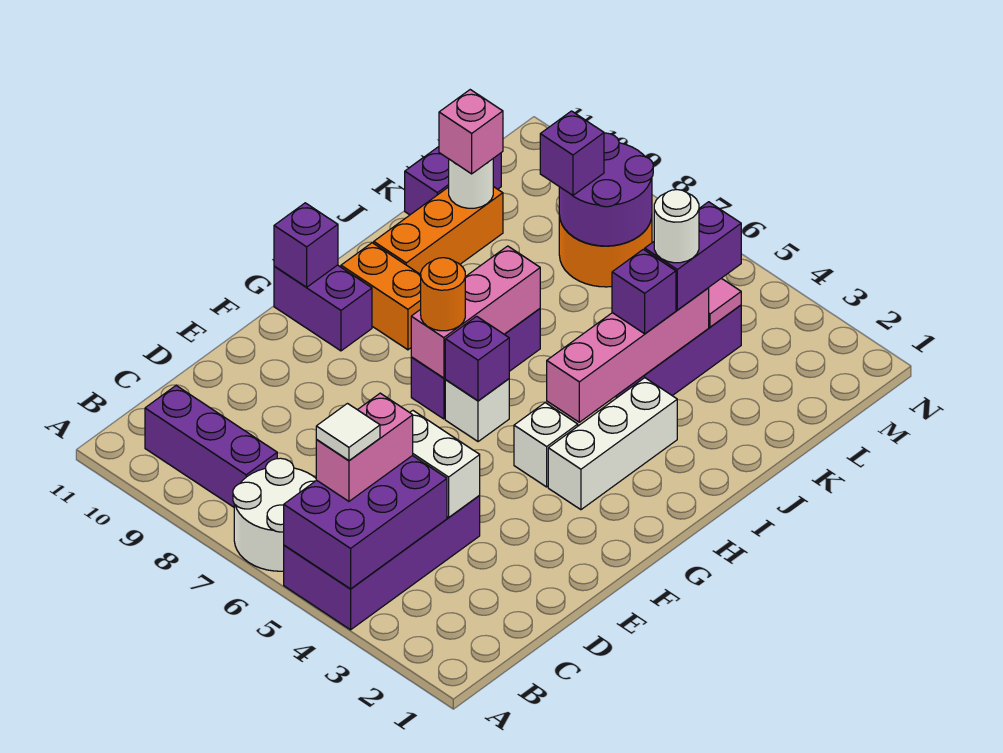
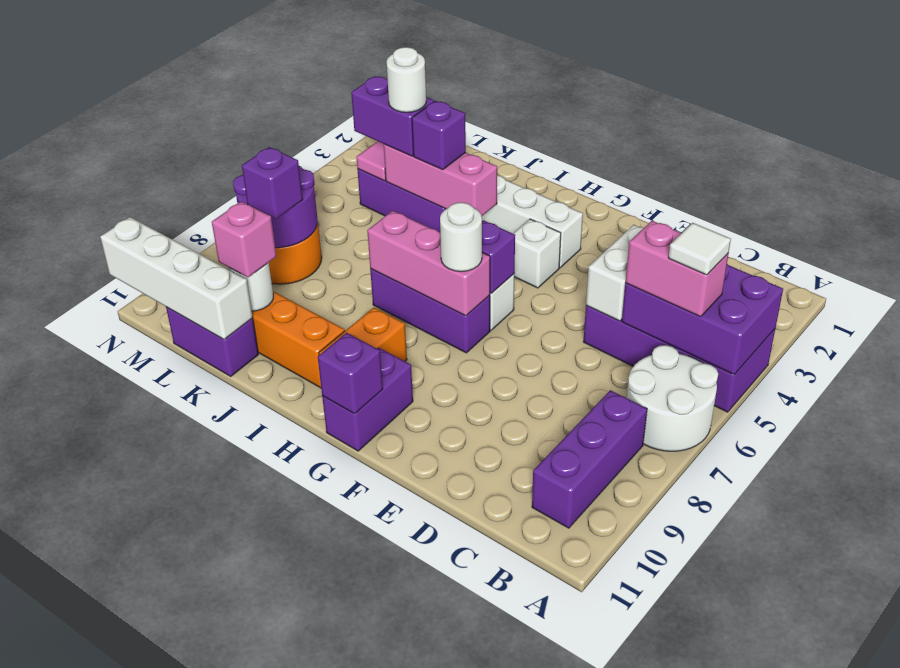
orange round brick G7 level 3 -> white round brick G7 level 3
pink brick H4:K4 level 2 -> pink brick I4:K4 level 2
none -> white brick K11:N11 level 2

